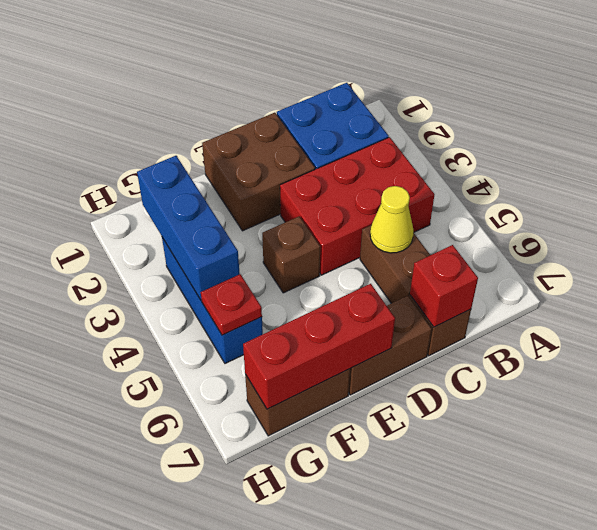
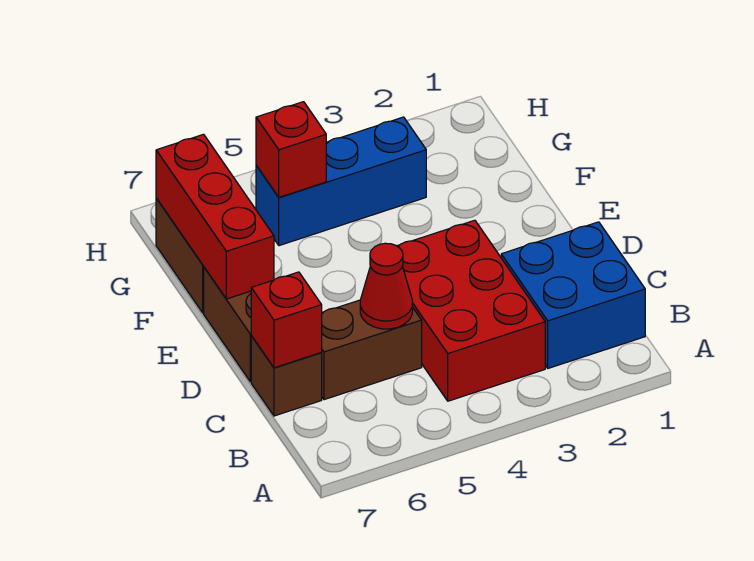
yellow cone C5 level 2 -> red cone C5 level 2
brown brick D1:E2 level 1 -> none
brown brick E4 level 1 -> none
blue brick G2:G4 level 2 -> none
red plate G5 level 2 -> red brick G5 level 2

